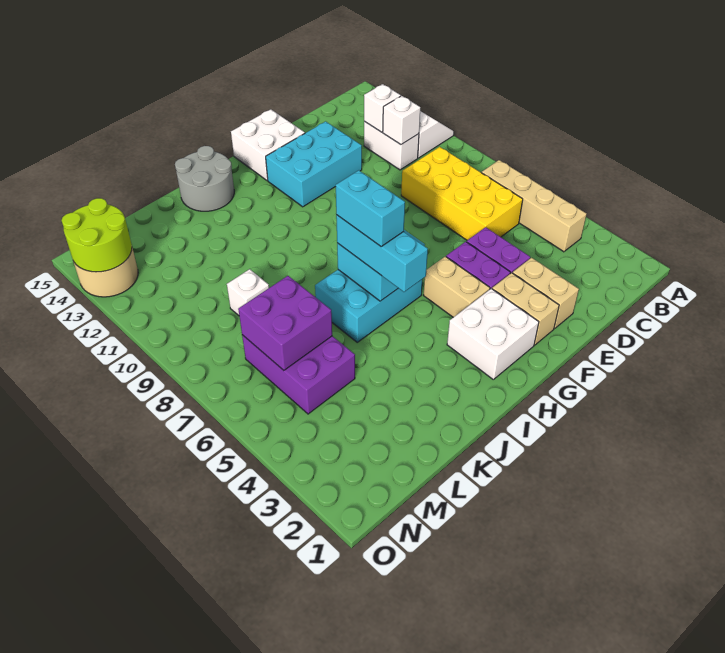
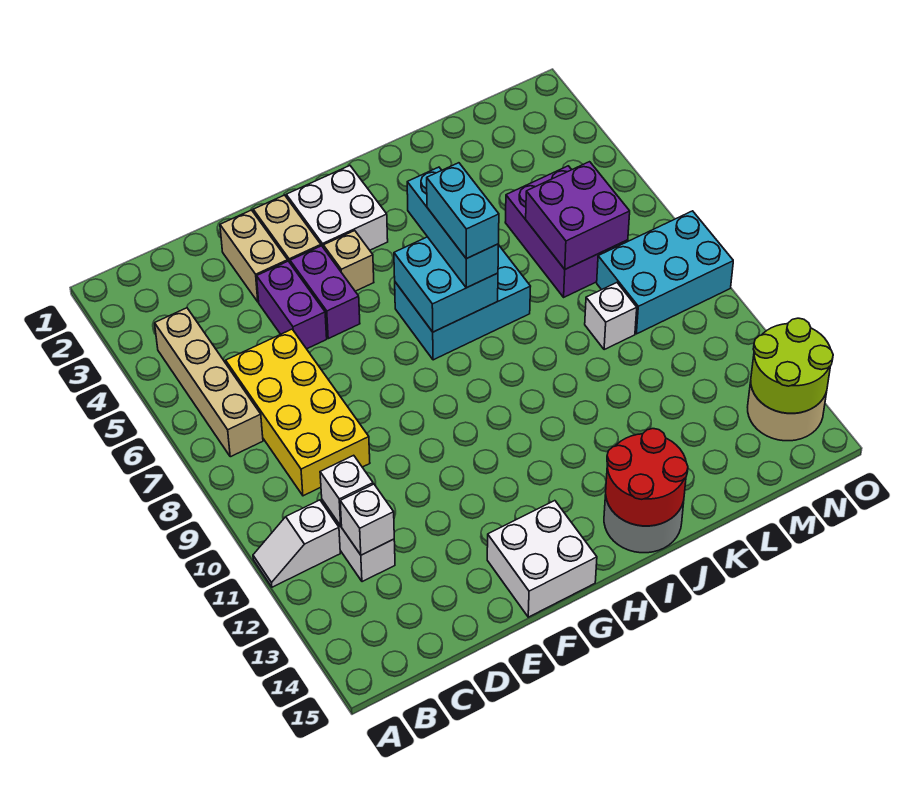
cyan brick E12:G13 level 1 -> cyan brick M8:O9 level 1
tan brick G4:G5 level 1 -> tan brick G4 level 1
none -> red round brick I14:J15 level 2

